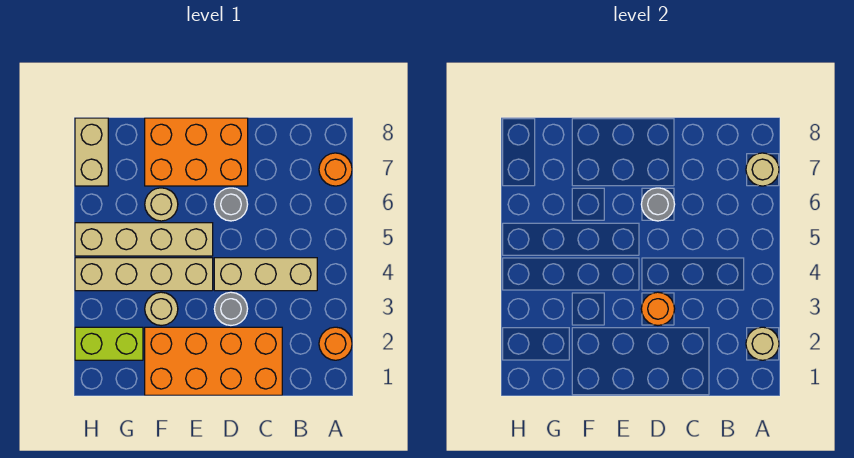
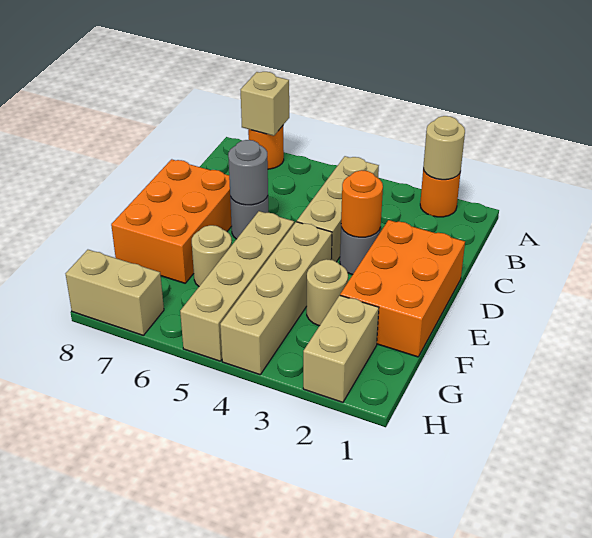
tan round brick A7 level 2 -> tan brick A7 level 2
orange brick C1:F2 level 1 -> orange brick D1:F2 level 1
lime brick G2:H2 level 1 -> tan brick G2:H2 level 1

